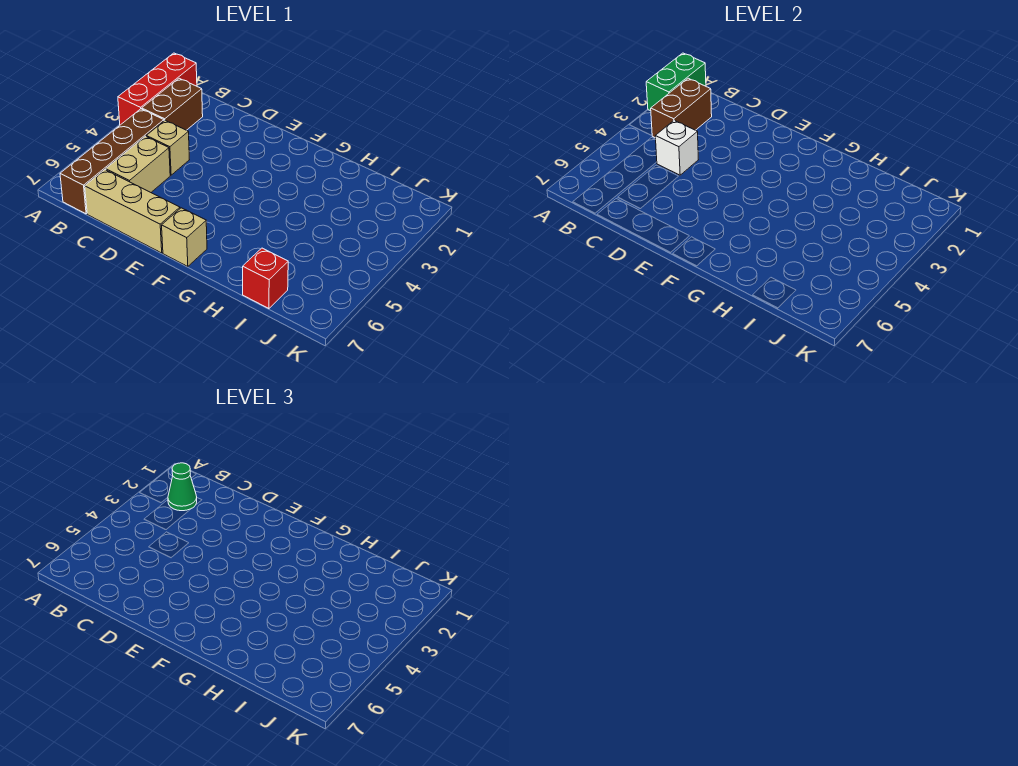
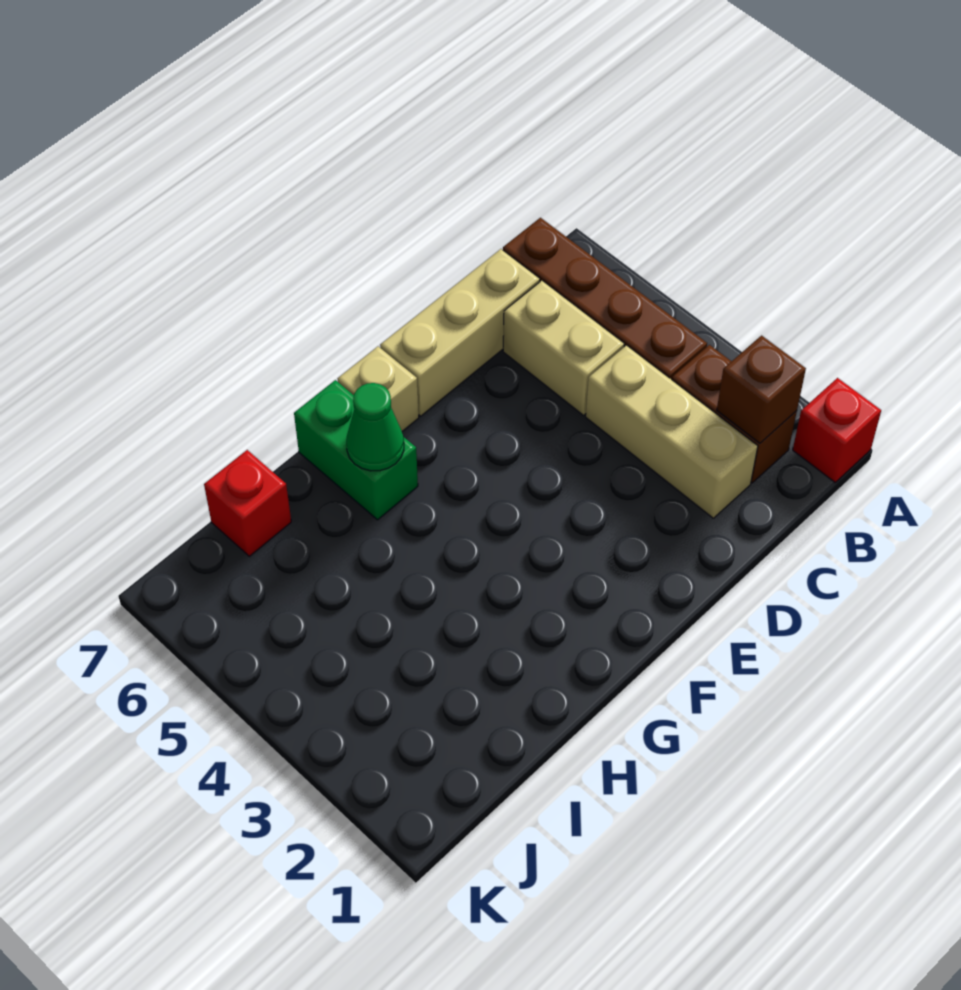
red brick A1:A3 level 1 -> red brick A1 level 1
green brick A1:A2 level 2 -> green brick G6:G7 level 1
brown brick B2:B3 level 2 -> brown brick B2 level 2
green cone B2 level 3 -> green cone G6 level 2
tan brick C4 level 1 -> tan brick C2:C4 level 1
white brick C4 level 2 -> none

